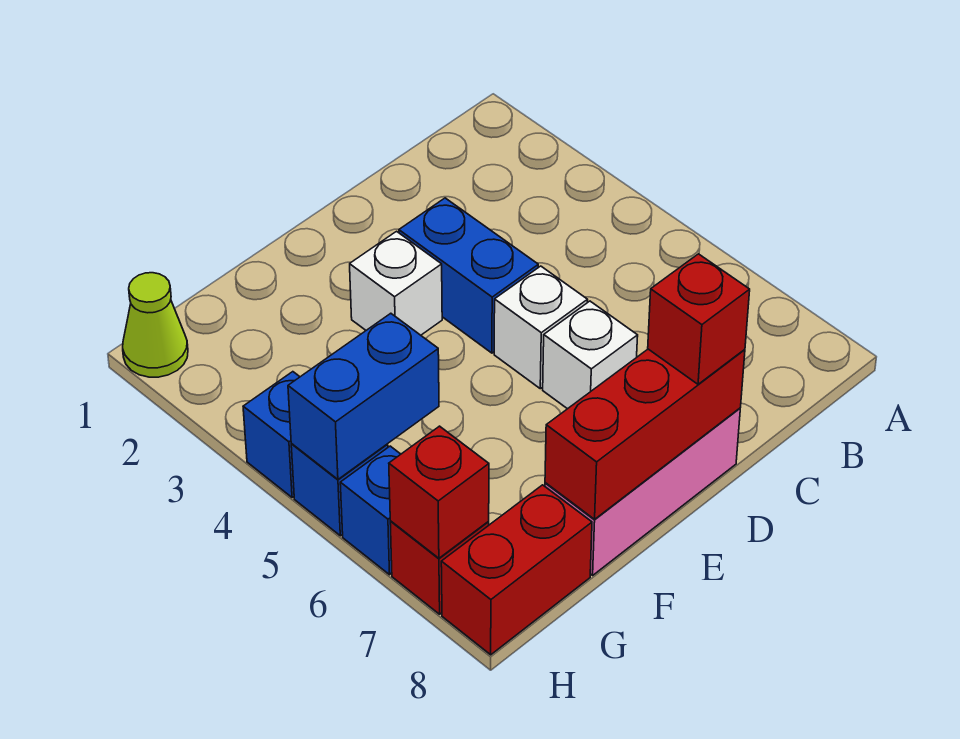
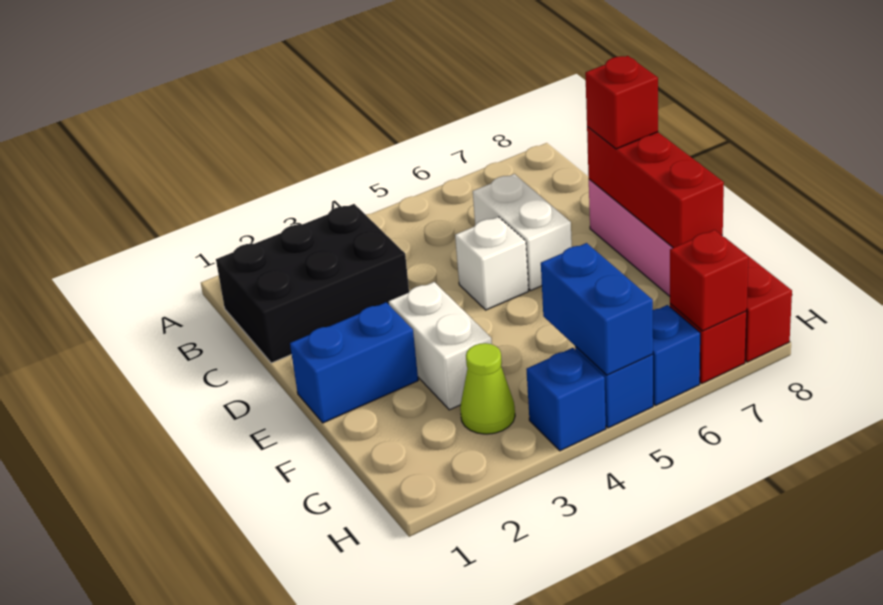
none -> black brick B1:C3 level 1
blue brick D3:D4 level 1 -> blue brick E1:E2 level 1
white brick D6 level 1 -> white brick C6:D6 level 1
white brick E3 level 1 -> white brick E3:F3 level 1
lime cone H1 level 1 -> lime cone G3 level 1

